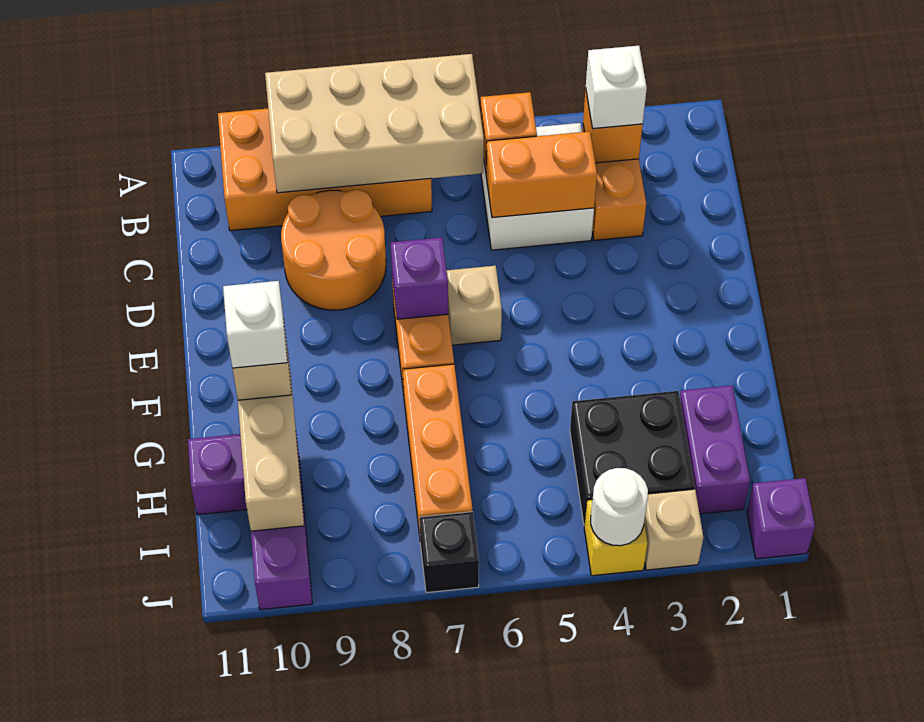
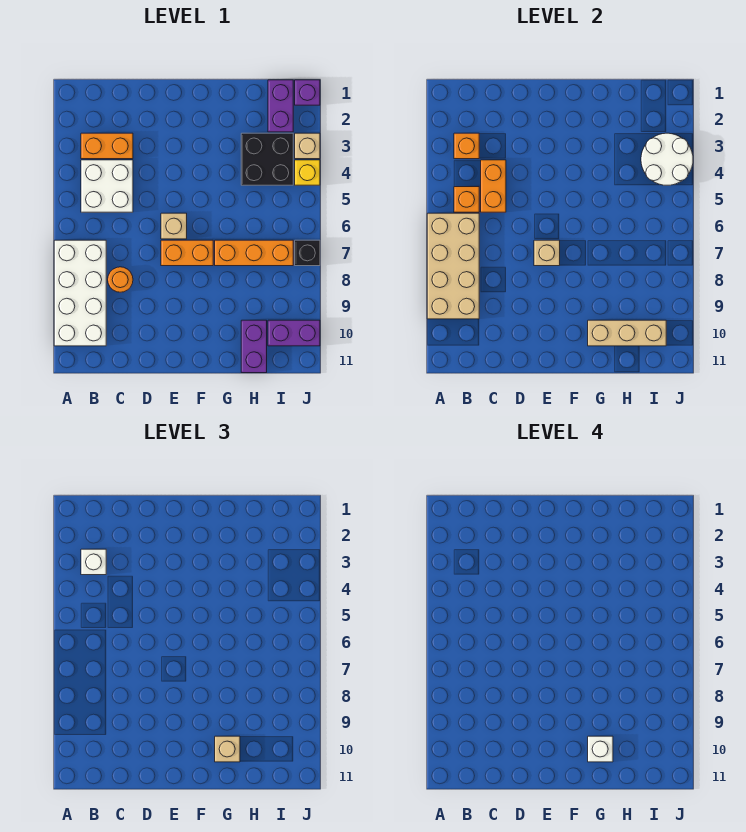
orange brick A7:B10 level 1 -> white brick A7:B10 level 1
orange round brick C8:D9 level 1 -> orange round brick C8 level 1
purple brick E7 level 2 -> tan brick E7 level 2
purple brick H2:I2 level 1 -> purple brick I1:I2 level 1
white round brick J4 level 2 -> white round brick I3:J4 level 2

